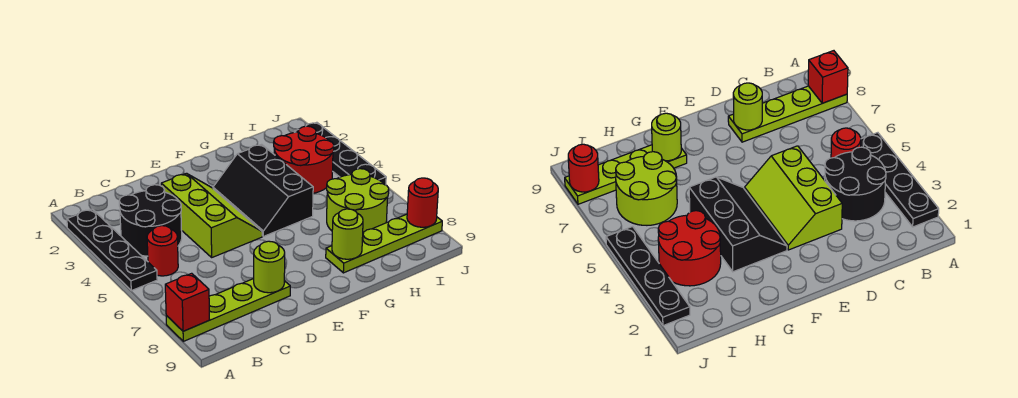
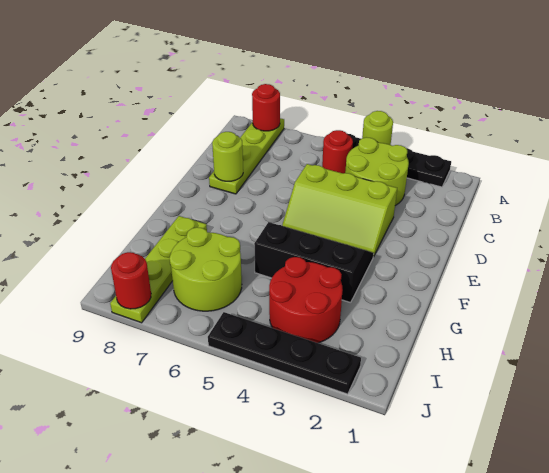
red brick A8 level 2 -> red round brick A8 level 2
black round brick B3:C4 level 1 -> lime round brick B3:C4 level 1
lime round brick G8 level 2 -> lime round brick A4 level 2

